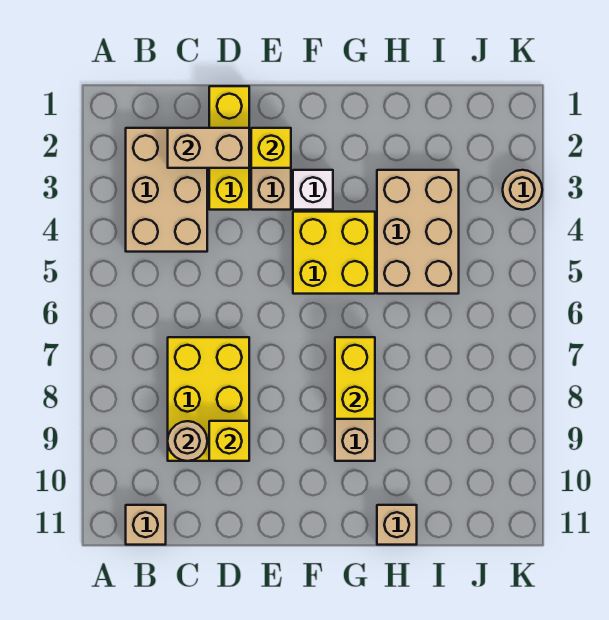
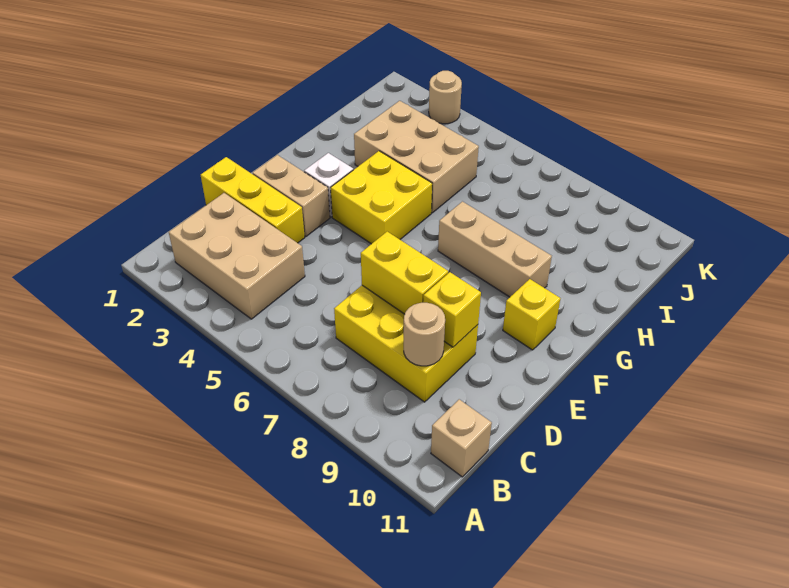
tan brick C2:D2 level 2 -> none
yellow brick E2 level 2 -> yellow brick F10 level 1
yellow brick G7:G8 level 2 -> yellow brick D7:D8 level 2
tan brick H11 level 1 -> none

